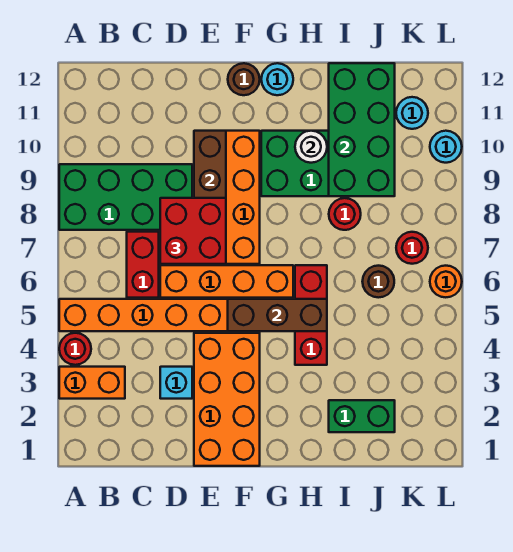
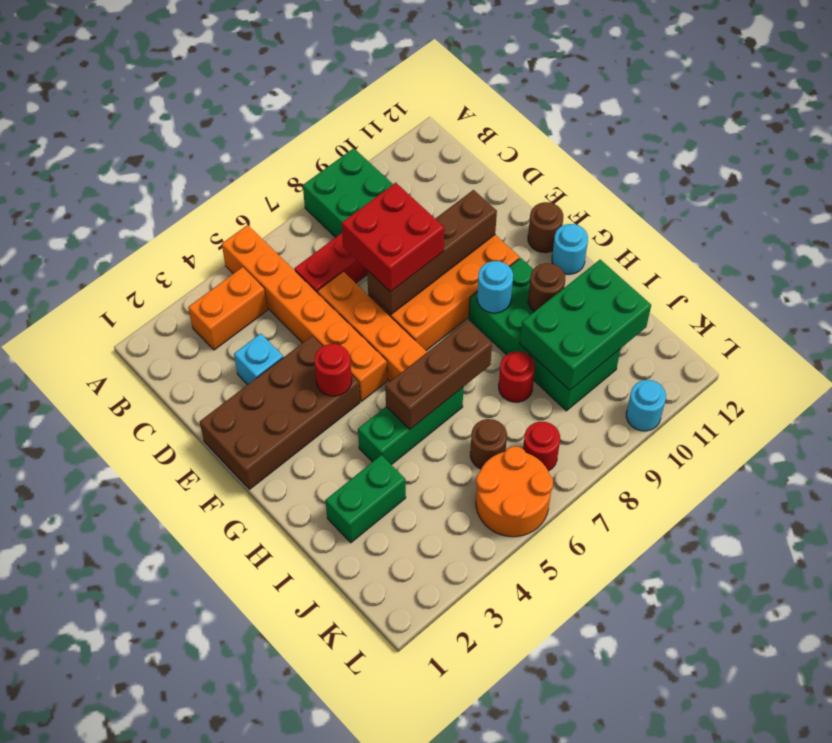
orange brick A3:B3 level 1 -> orange brick B3:B4 level 1
red round brick A4 level 1 -> red round brick F4 level 2
orange brick E1:F4 level 1 -> brown brick E1:F4 level 1
brown brick F5:H5 level 2 -> brown brick H5:H7 level 2
red brick H4:H6 level 1 -> green brick H4:H6 level 1
white round brick H10 level 2 -> brown round brick H10 level 2
green brick I2:J2 level 1 -> green brick I2:I3 level 1
green brick I9:J12 level 2 -> green brick I9:J11 level 2
cyan round brick K11 level 1 -> cyan round brick G9 level 2
orange round brick L6 level 1 -> orange round brick K5:L6 level 1

